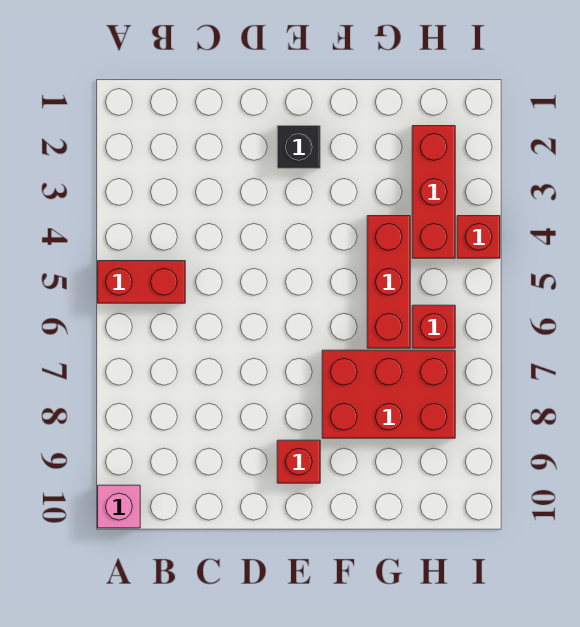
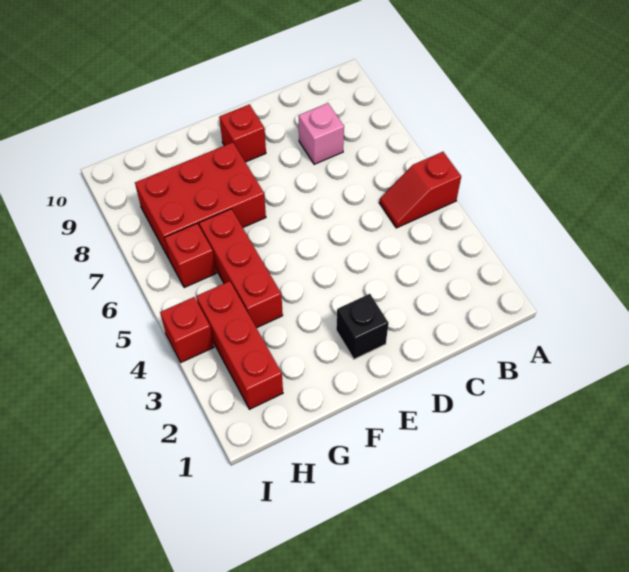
red brick A5:B5 level 1 -> red slope A5:B5 level 1 top A
pink brick A10 level 1 -> pink brick C8 level 1

